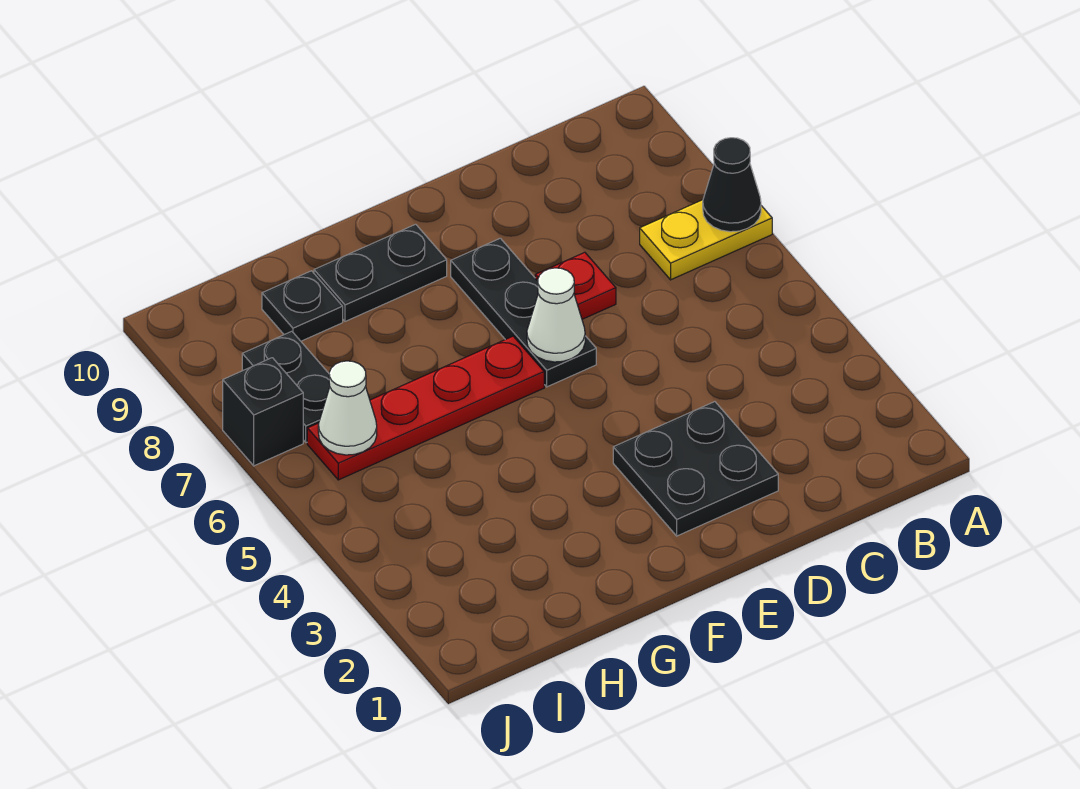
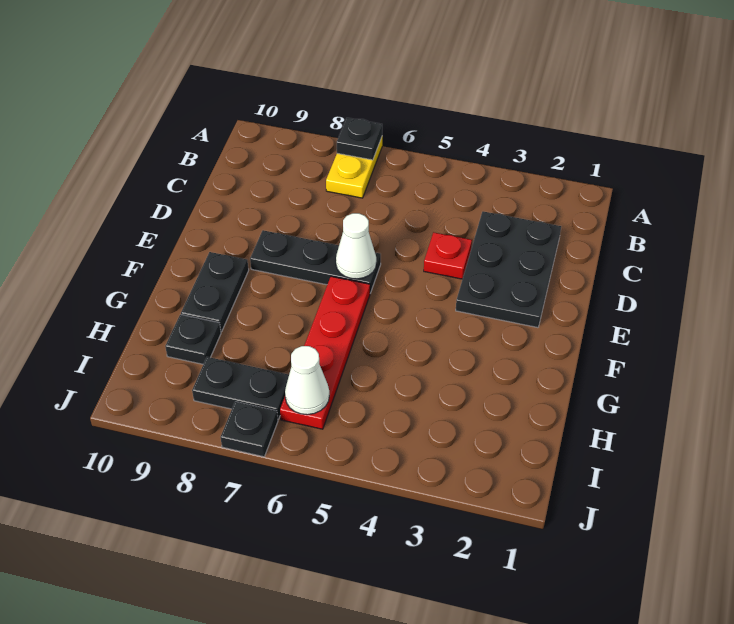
black cone A7 level 2 -> black plate A7 level 2
black plate D2:E3 level 1 -> black plate C2:E3 level 1
red plate D7 level 1 -> red plate D4 level 1
black brick J7 level 1 -> black plate J7 level 1

